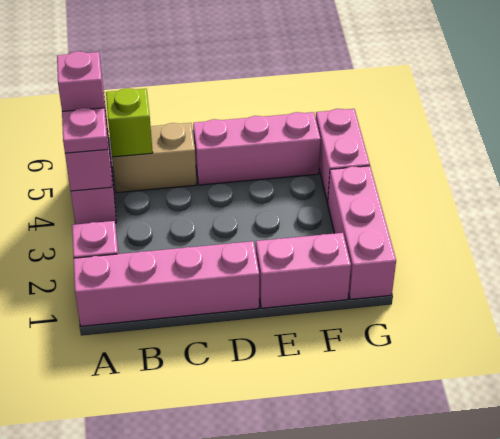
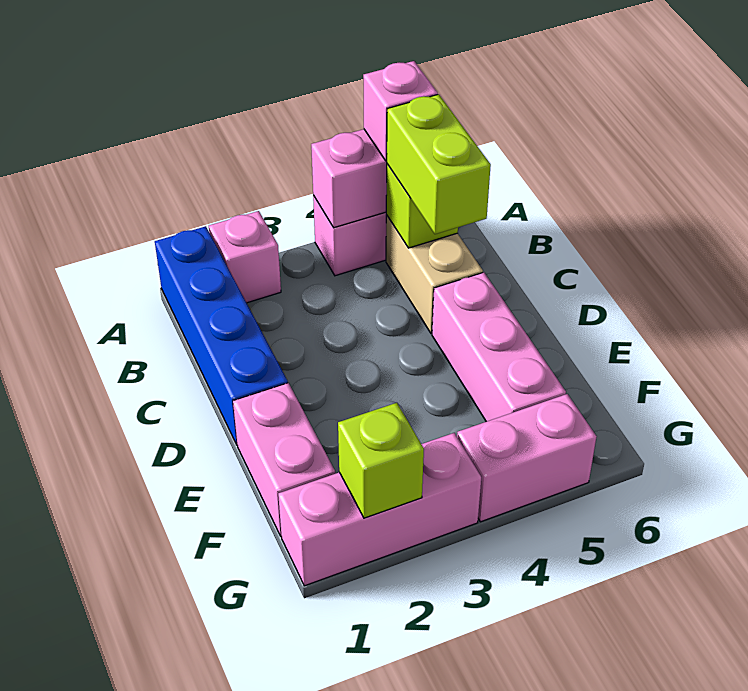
pink brick A1:D1 level 1 -> blue brick A1:D1 level 1
pink plate A4 level 3 -> none
none -> lime brick B5:C5 level 3
none -> lime brick G2 level 2

